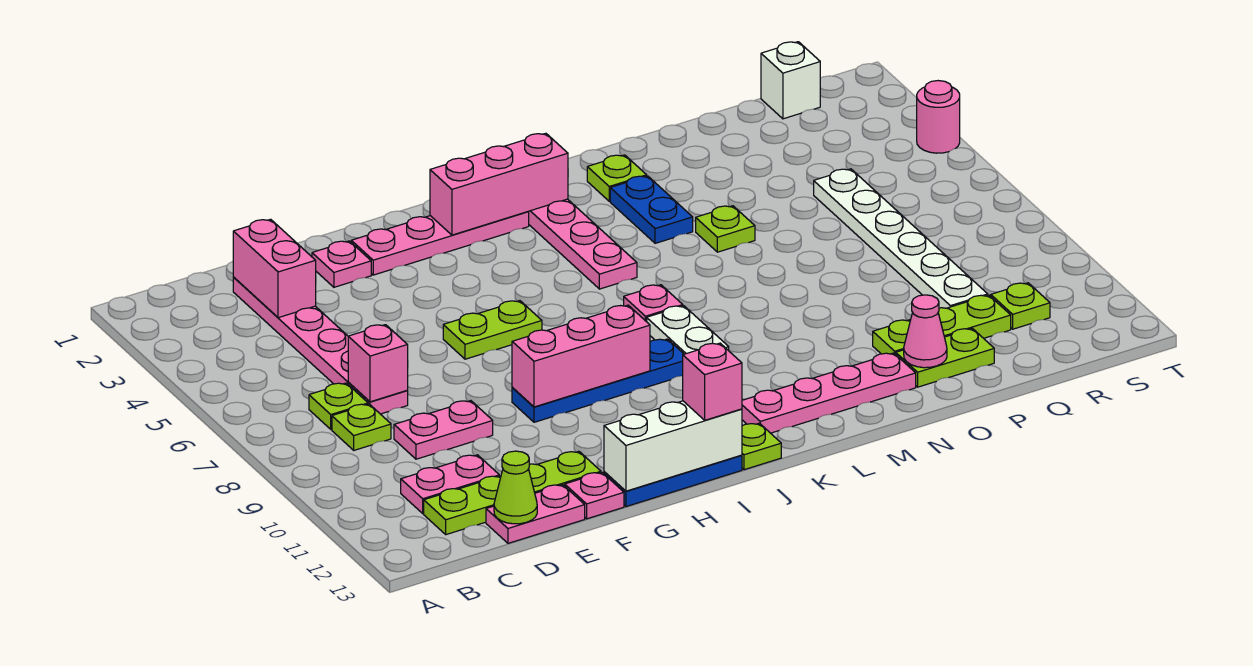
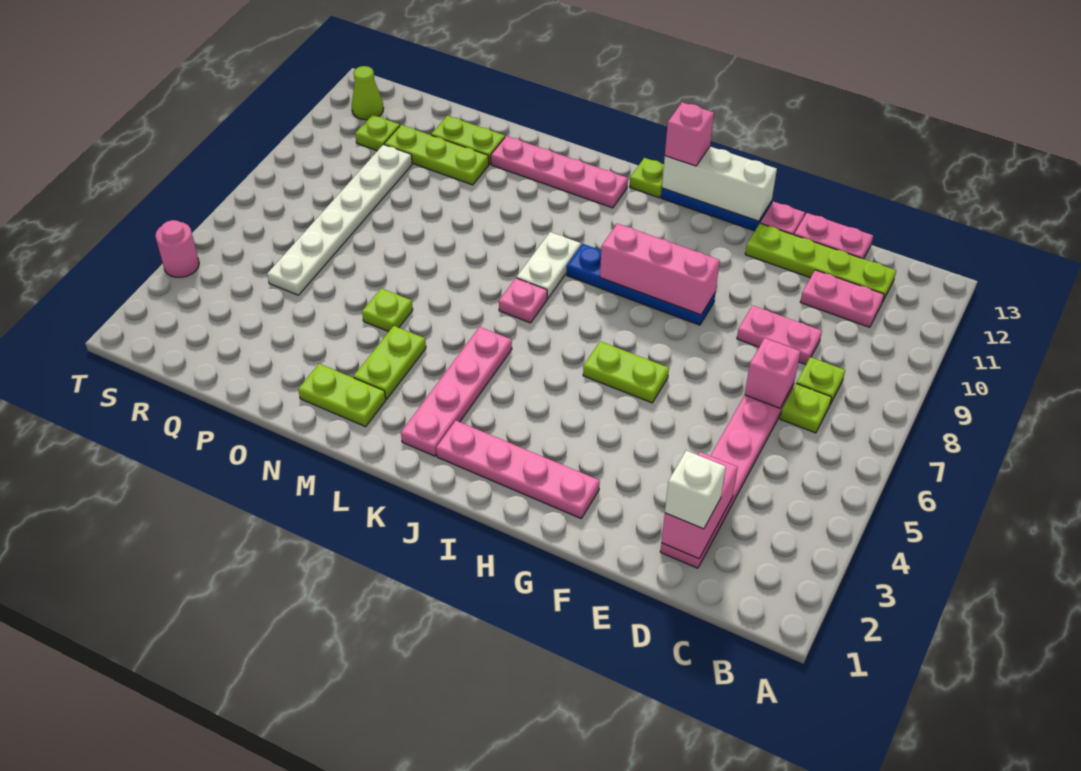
lime cone D13 level 2 -> lime cone S12 level 1
pink plate F2 level 1 -> none
pink brick I2:K2 level 2 -> none
lime plate M2 level 1 -> lime plate M2:N2 level 1
blue plate M3:M4 level 1 -> lime plate M3:M4 level 1
pink cone O12 level 2 -> none
white brick R1 level 1 -> white brick D2 level 3

